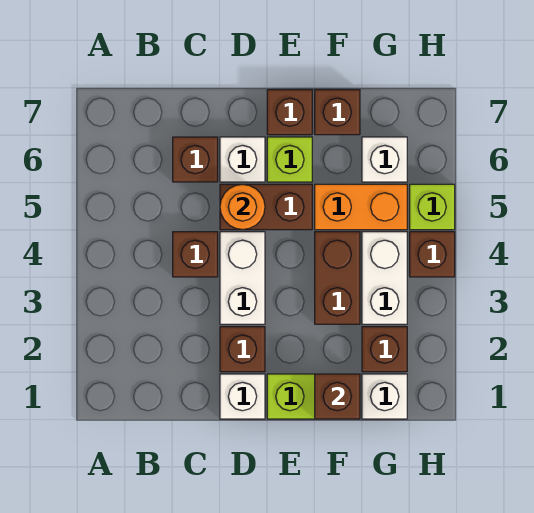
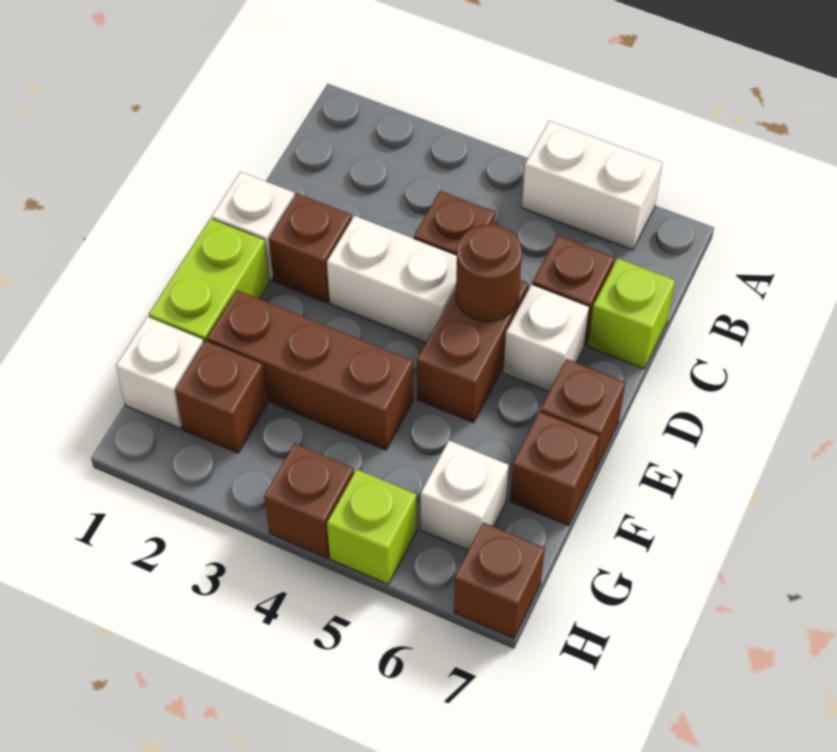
orange round brick D5 level 2 -> brown round brick D5 level 2
lime brick E6 level 1 -> lime brick C7 level 1
brown brick F1 level 2 -> brown brick H7 level 1
brown brick F3:F4 level 1 -> brown brick F2:F4 level 1
orange brick F5:G5 level 1 -> none
white brick G3:G4 level 1 -> white brick A5:A6 level 1

